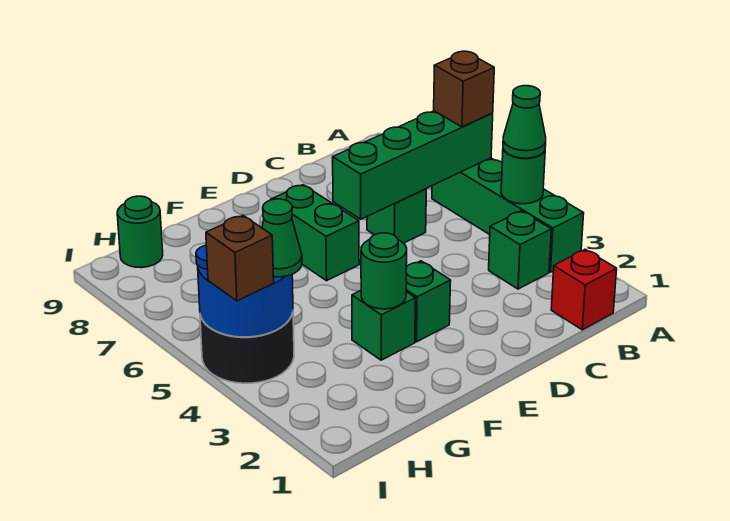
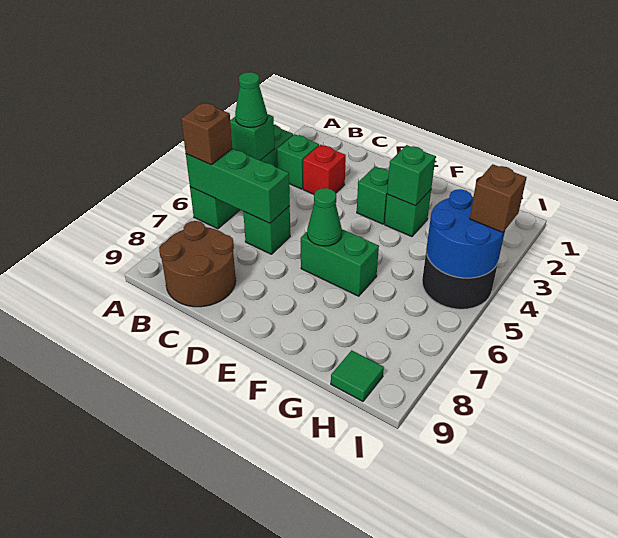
green round brick A4 level 2 -> green brick A4 level 2
green brick A6:D6 level 2 -> green brick A6:C6 level 2
red brick B1 level 1 -> red brick C3 level 1
none -> brown round brick B8:C9 level 1
green brick E6:E7 level 1 -> green brick E6:F6 level 1
green round brick F3 level 2 -> green brick F3 level 2
green cone H4 level 3 -> green cone E6 level 2
green round brick H9 level 1 -> green tile H9 level 1

